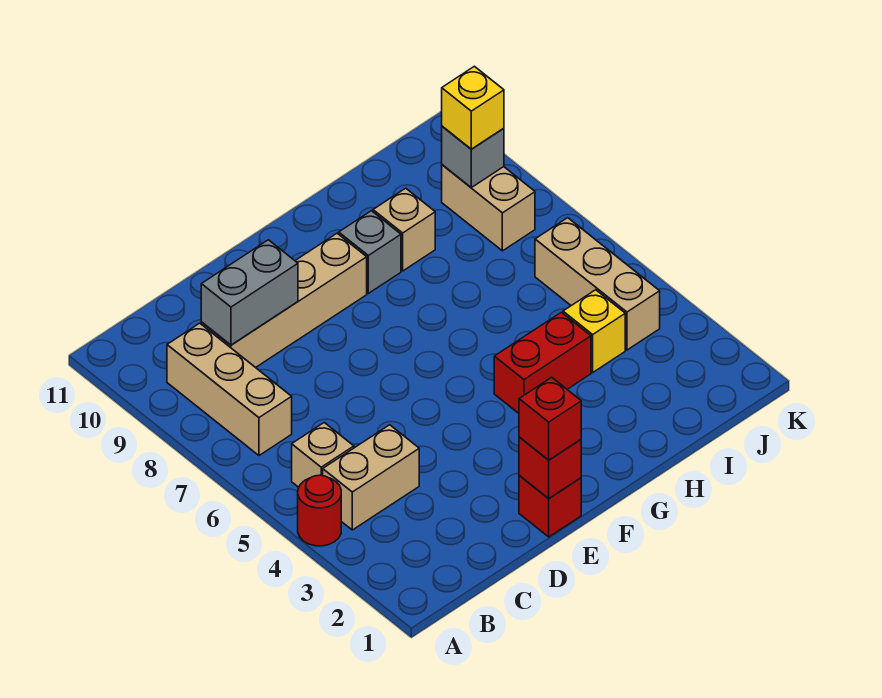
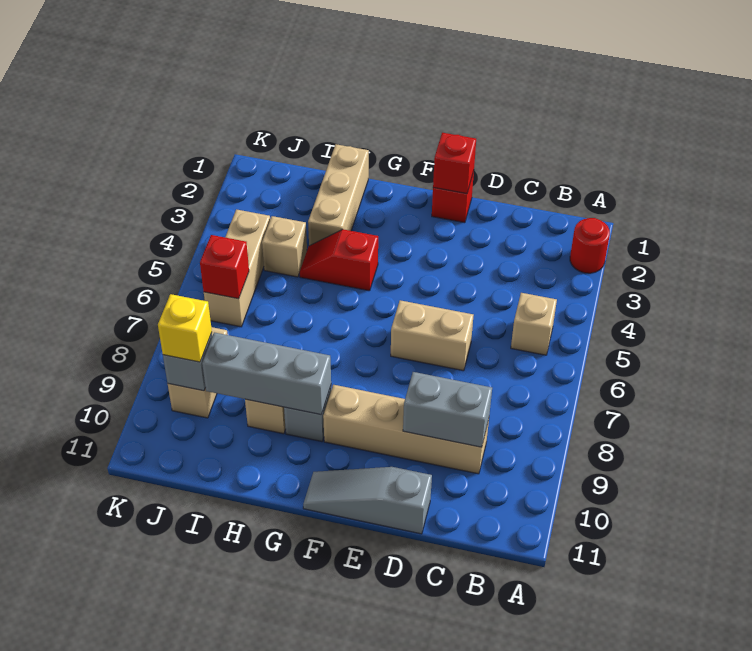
red round brick A4 level 1 -> red round brick A2 level 1
tan brick B4:C4 level 1 -> tan brick D6:E6 level 1
tan brick B7:B9 level 1 -> tan brick H1:H3 level 1
none -> grey slope D11:F11 level 1 top D
red brick E1 level 3 -> red brick J6 level 2
red brick G4:H4 level 1 -> red slope G4:H4 level 1 top G
none -> grey brick G9:I9 level 2
yellow brick I4 level 1 -> tan brick I4 level 1

